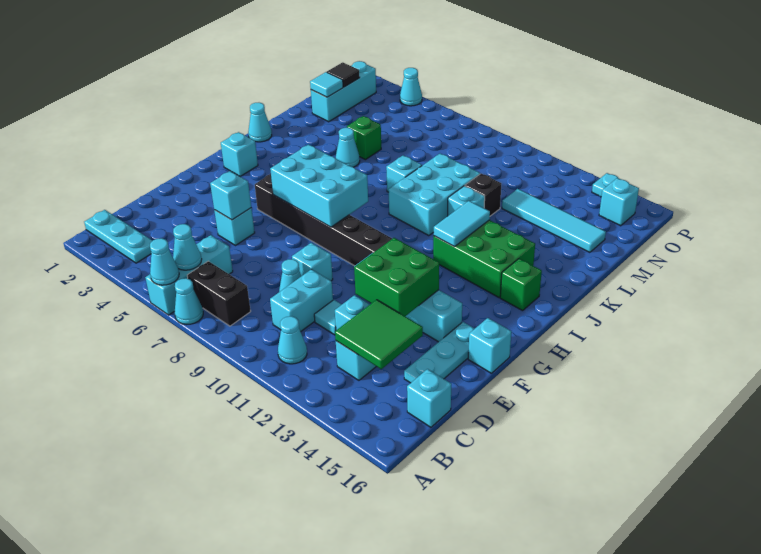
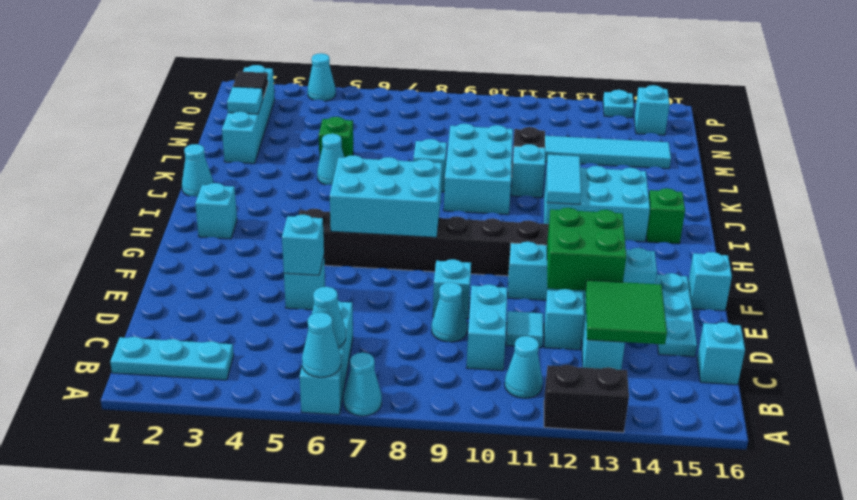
black brick B7:B8 level 1 -> black brick A12:A13 level 1
green brick I12:J14 level 1 -> cyan brick I12:J14 level 1
cyan brick M2:O2 level 1 -> cyan brick L2:O2 level 1

